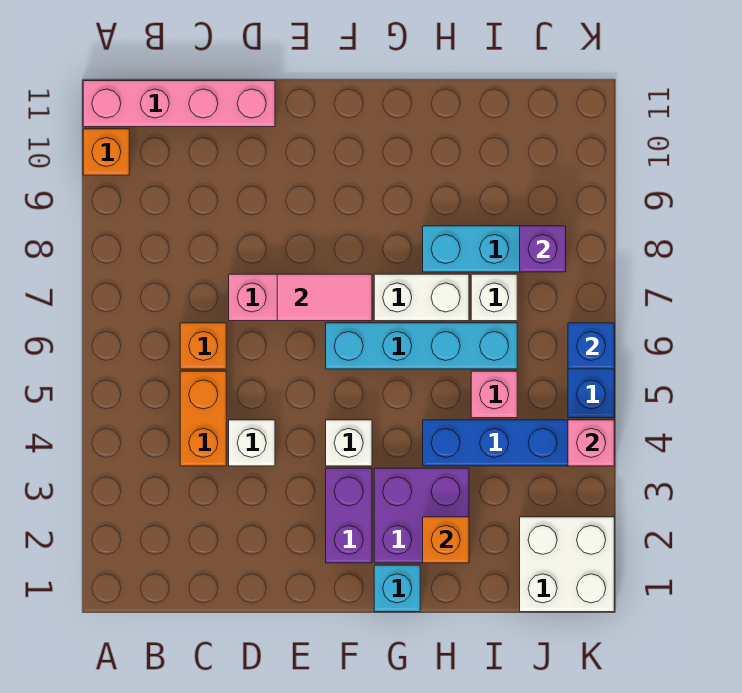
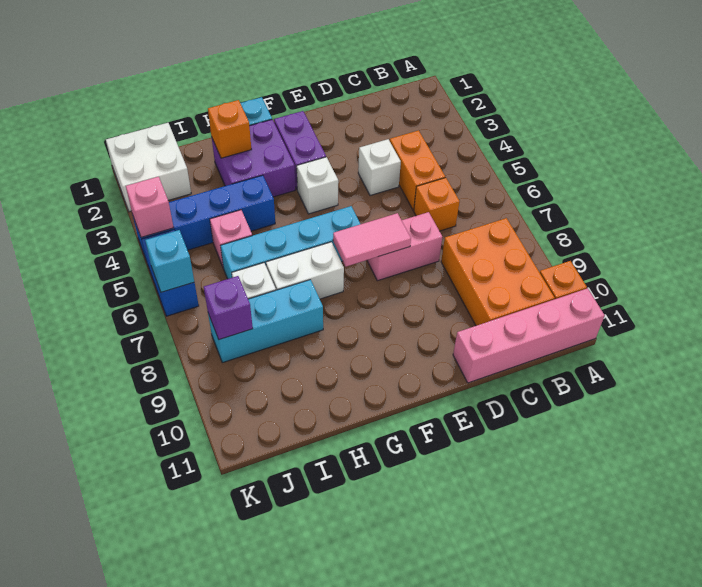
none -> orange brick B8:C10 level 1
blue brick K6 level 2 -> cyan brick K6 level 2

